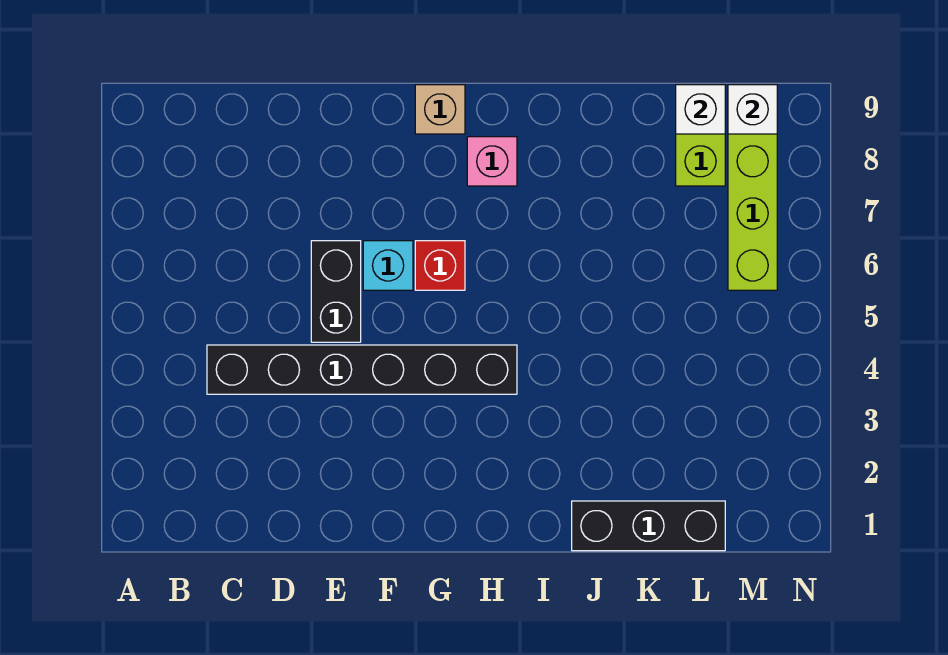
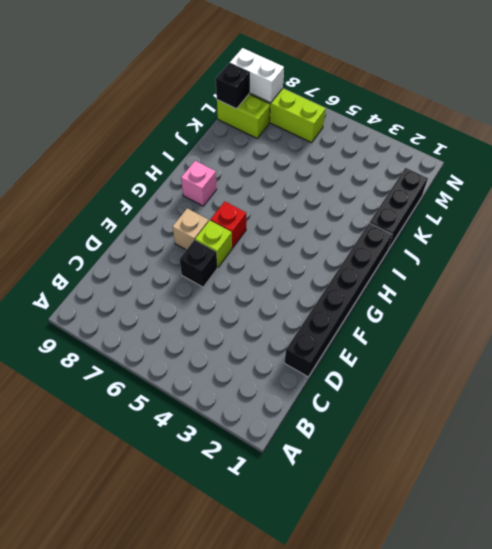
black brick C4:H4 level 1 -> black brick D1:I1 level 1
black brick E5:E6 level 1 -> black brick E6 level 1
cyan brick F6 level 1 -> lime brick F6 level 1
tan brick G9 level 1 -> tan brick F7 level 1
white brick L9 level 2 -> black brick L9 level 2
white brick M9 level 2 -> white brick M8:M9 level 2

